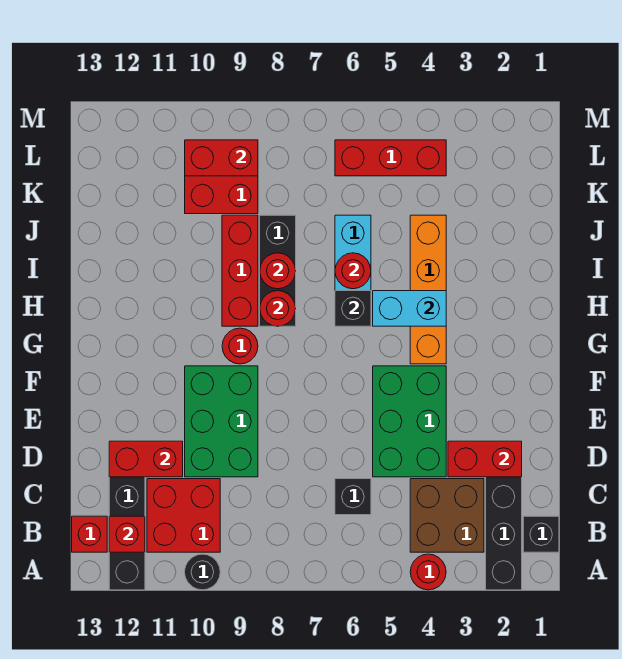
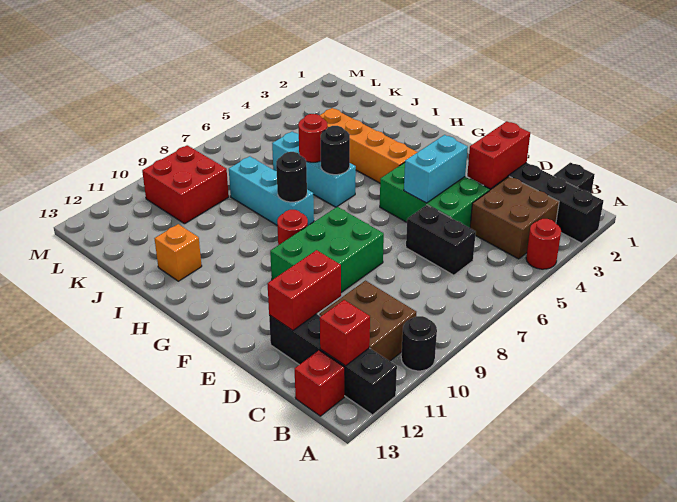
red brick B10:C11 level 1 -> brown brick B10:C11 level 1
black brick C6 level 1 -> black brick C6:D6 level 1
green brick D9:F10 level 1 -> green brick E8:F10 level 1
cyan brick H4:H5 level 2 -> cyan brick E4:E5 level 2
black brick H6 level 2 -> black round brick H6 level 2
black brick H8:J8 level 1 -> cyan brick H8:J8 level 1
red round brick H8 level 2 -> black round brick H8 level 2
red brick H9:J9 level 1 -> none
red round brick I8 level 2 -> none
none -> orange brick I12 level 1
red brick L4:L6 level 1 -> none
red brick L9:L10 level 2 -> none

